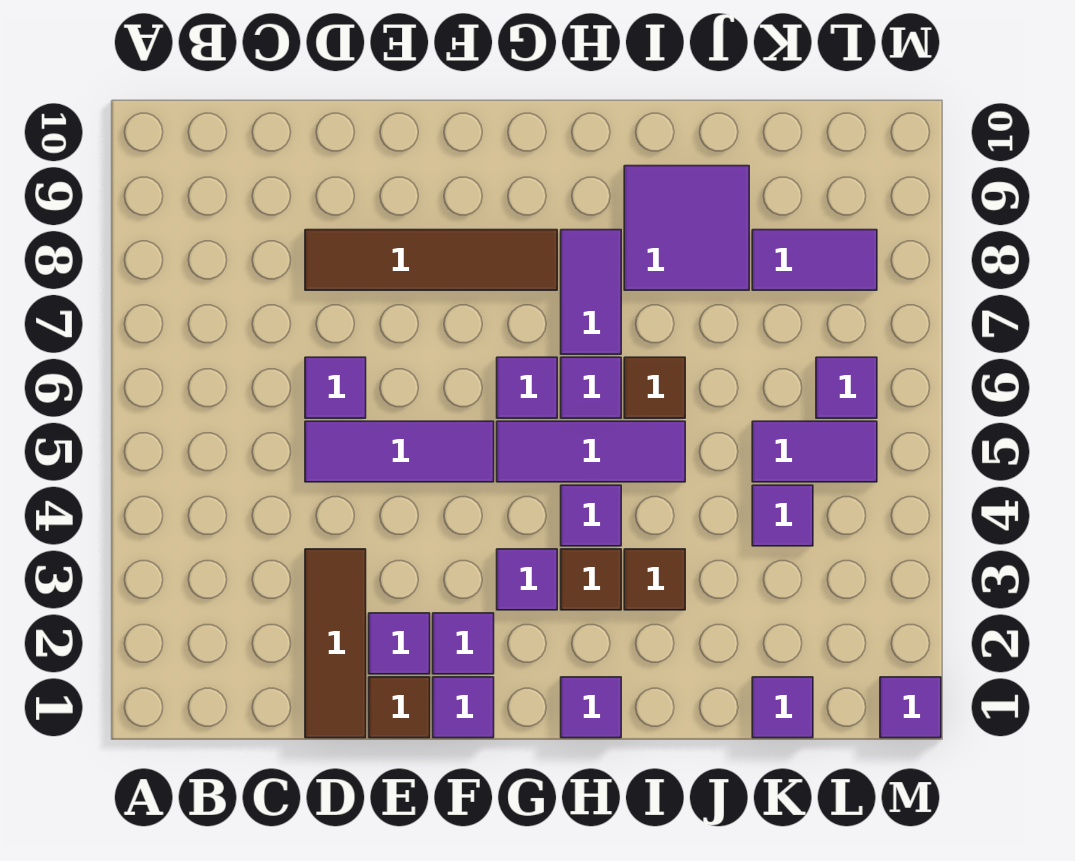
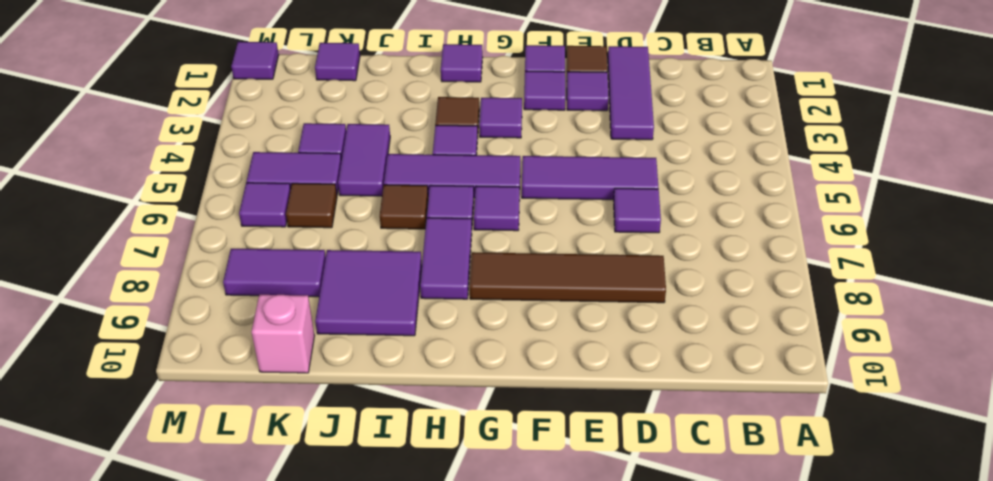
brown tile D1:D3 level 1 -> purple tile D1:D3 level 1
brown tile I3 level 1 -> brown tile K6 level 1
none -> purple tile J4:J5 level 1
none -> pink brick K10 level 1

